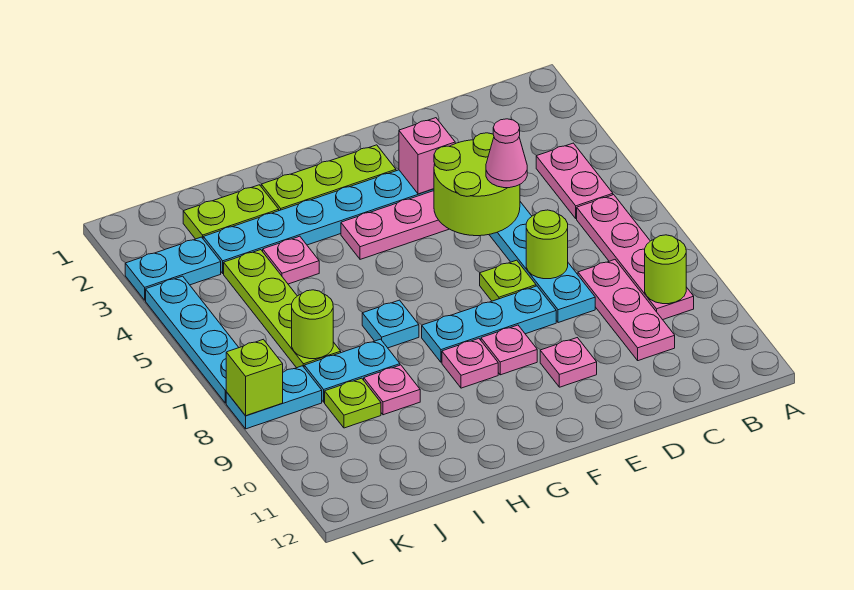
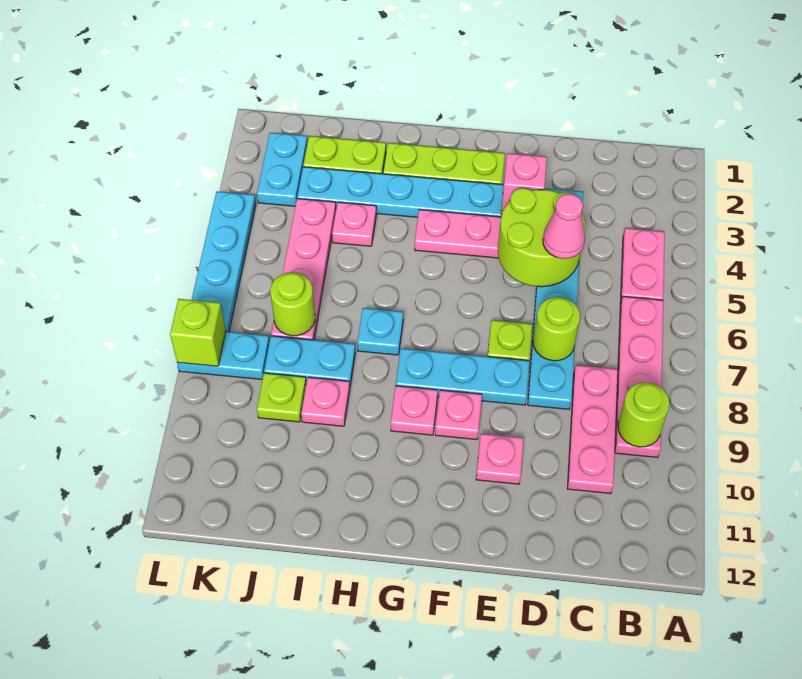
lime plate J4:J7 level 1 -> pink plate J4:J7 level 1
cyan plate K3:L3 level 1 -> cyan plate K2:K3 level 1

